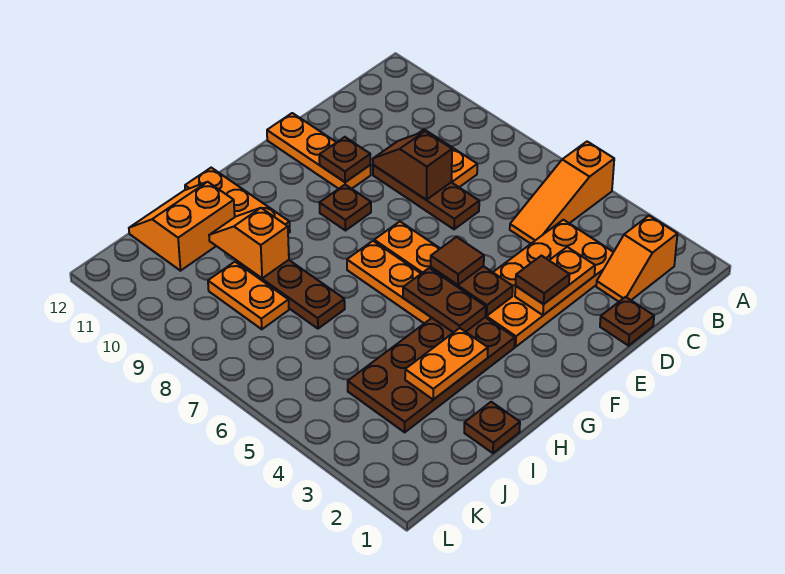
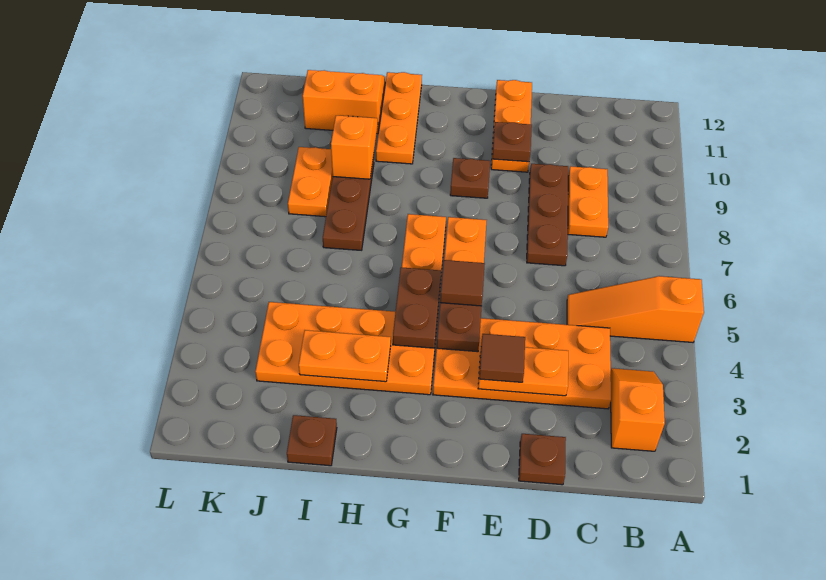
orange slope B2:C2 level 1 top B -> orange slope B2:B3 level 1 top 2
brown slope D8:D9 level 2 top 8 -> none
brown plate G3:J4 level 1 -> orange plate G3:J4 level 1

